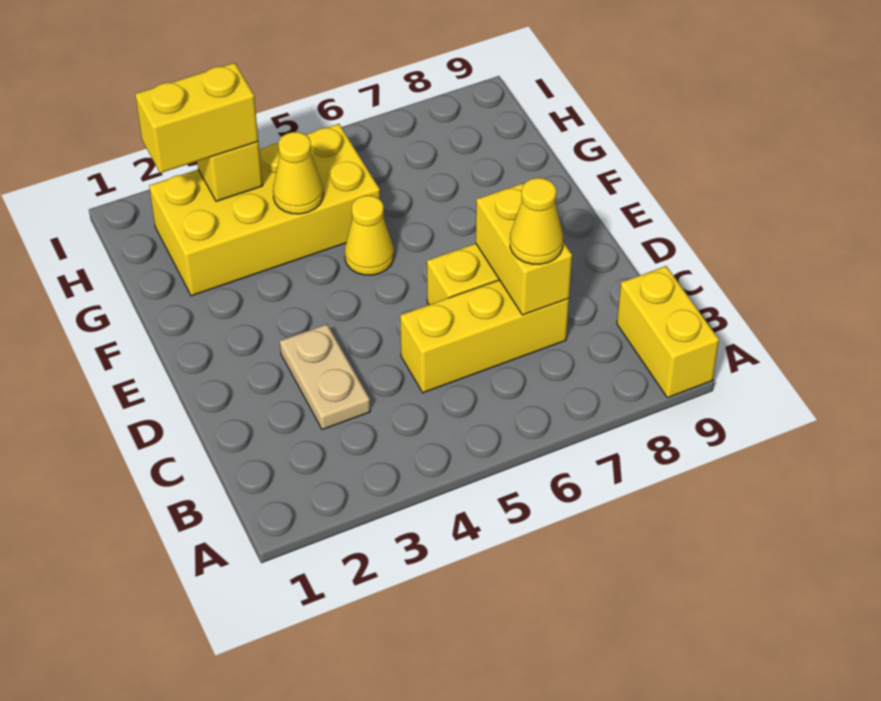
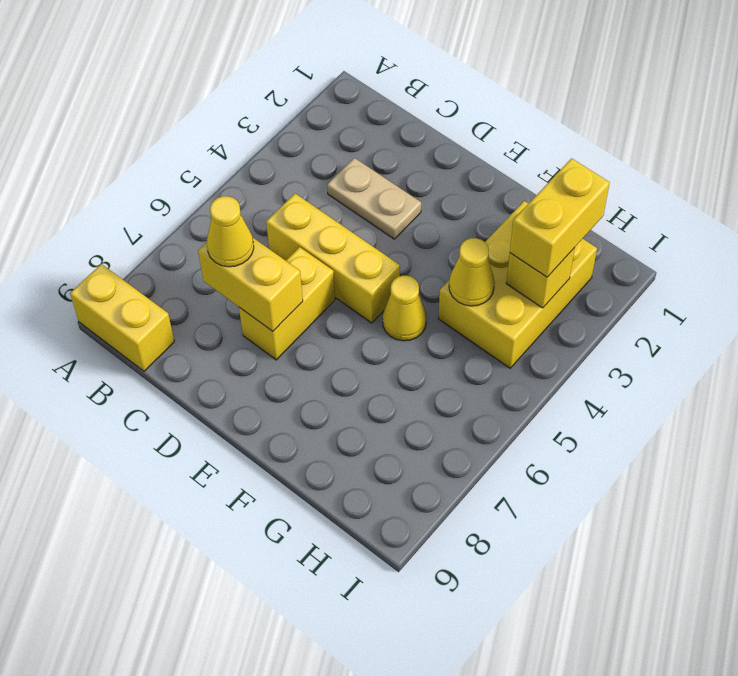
yellow brick C5:C7 level 1 -> yellow brick C5:E5 level 1
yellow brick G2:H5 level 1 -> yellow brick G2:H4 level 1

